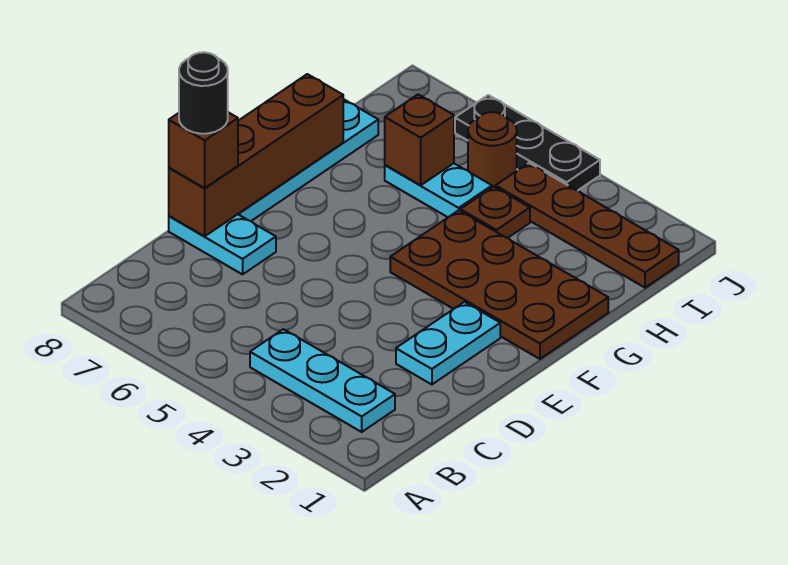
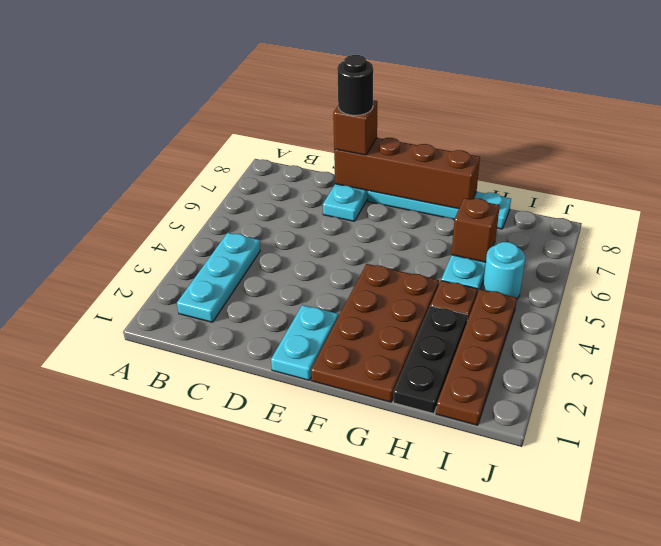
cyan plate D2:E2 level 1 -> cyan plate E1:E2 level 1
brown round brick I5 level 1 -> cyan round brick I5 level 1
black plate J4:J6 level 1 -> black plate H1:H3 level 1

